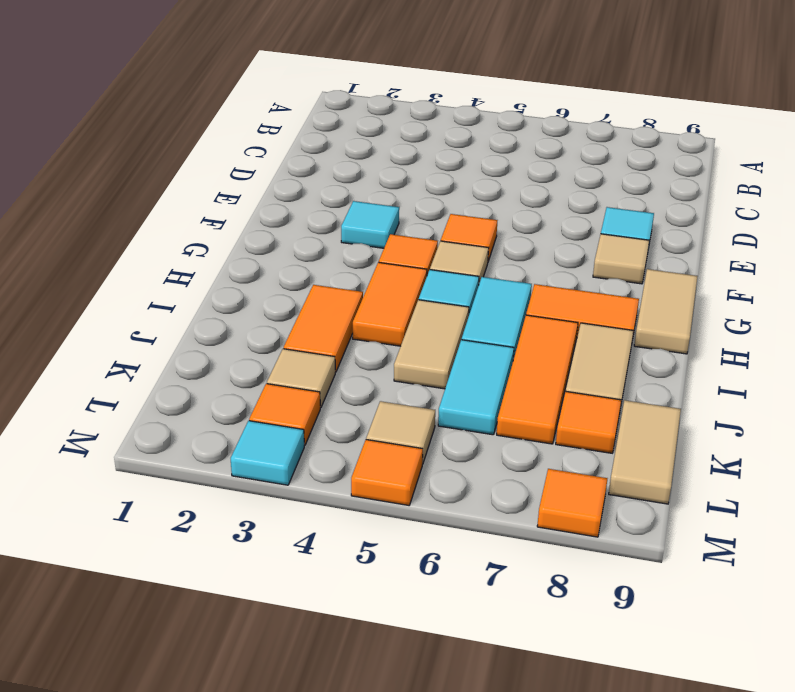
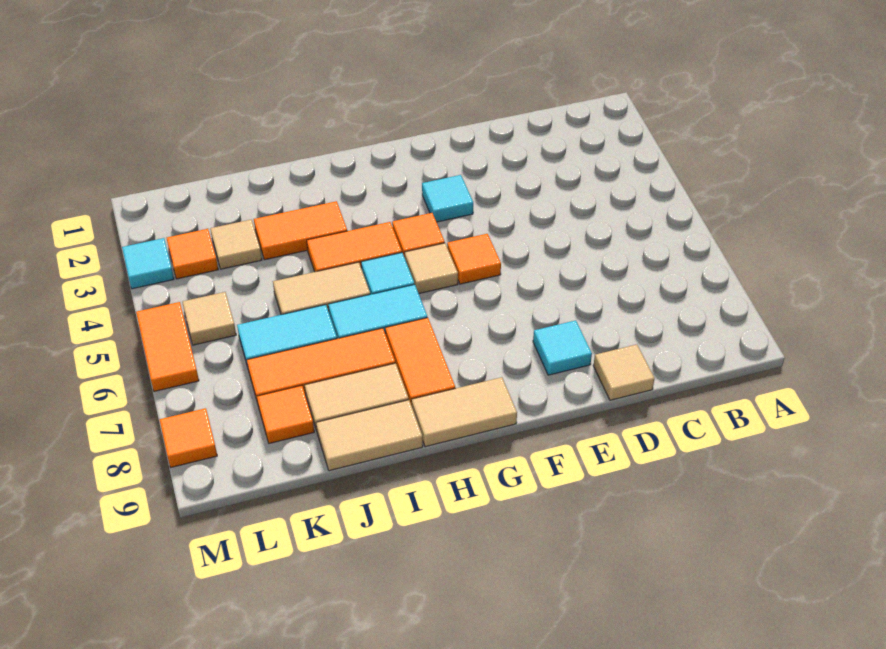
tan tile F8 level 1 -> tan tile D9 level 1
tan tile K9:L9 level 1 -> tan tile I9:J9 level 1
orange tile M5 level 1 -> orange tile M5:M6 level 1

